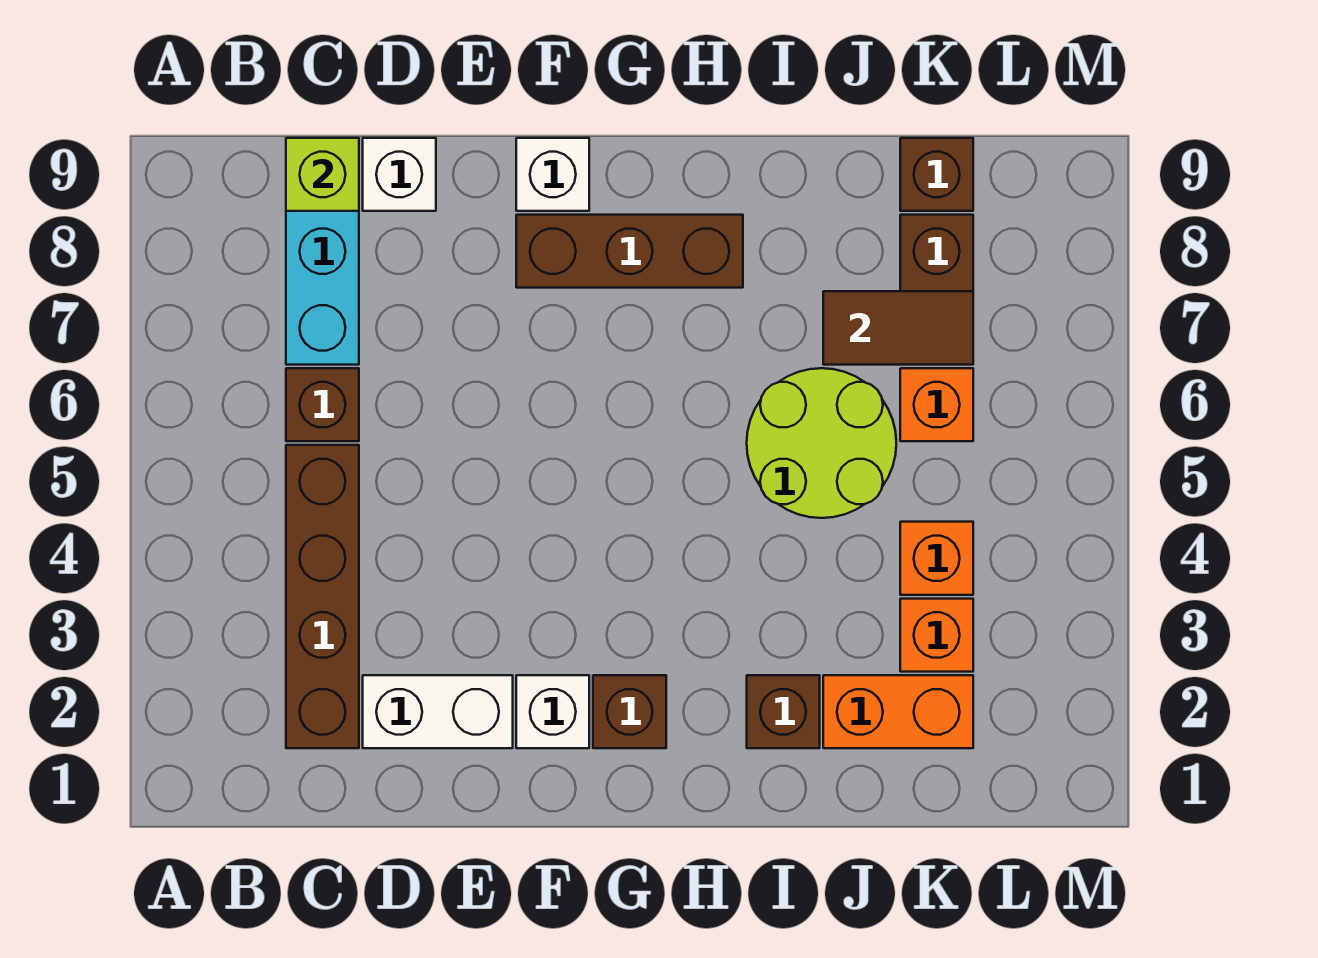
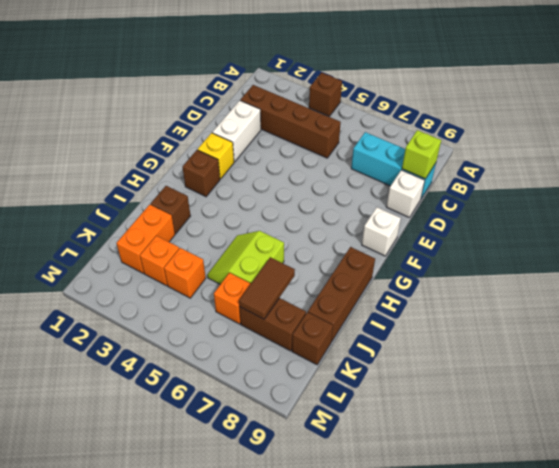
brown brick C6 level 1 -> brown brick A4 level 1
white brick F2 level 1 -> yellow brick F2 level 1
brown brick F8:H8 level 1 -> brown brick H9:J9 level 1
lime round brick I5:J6 level 1 -> lime slope I5:J6 level 1 top 6

